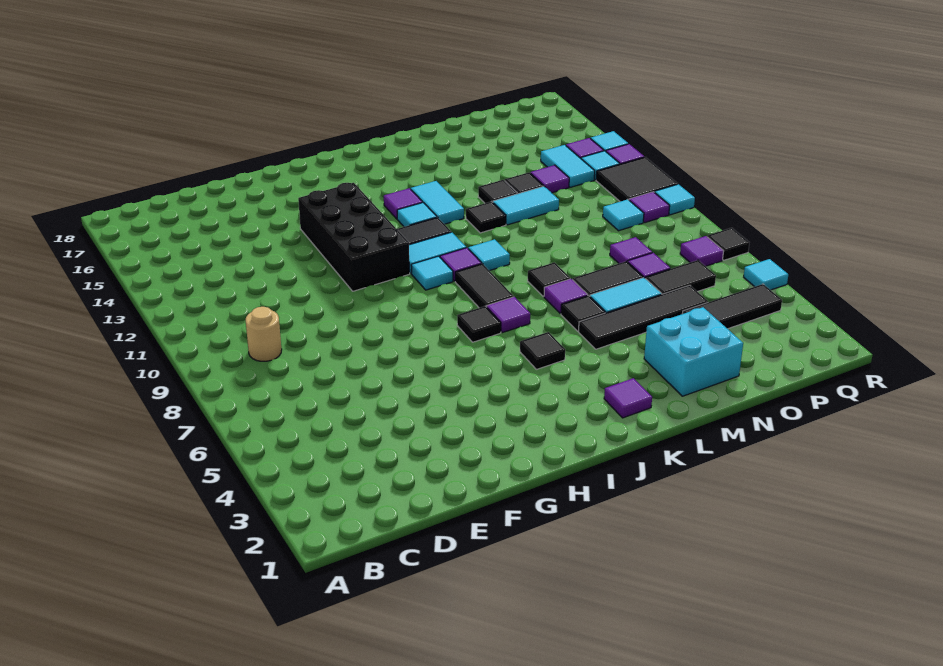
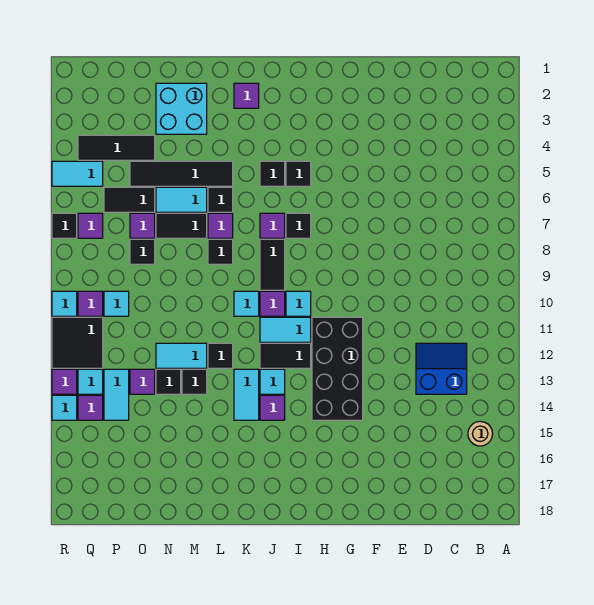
tan round brick C9 level 1 -> tan round brick B15 level 1
none -> blue slope C12:D13 level 1 top 13
none -> black tile I5 level 1
purple tile O8 level 1 -> black tile O8 level 1
cyan tile R5 level 1 -> cyan tile Q5:R5 level 1

